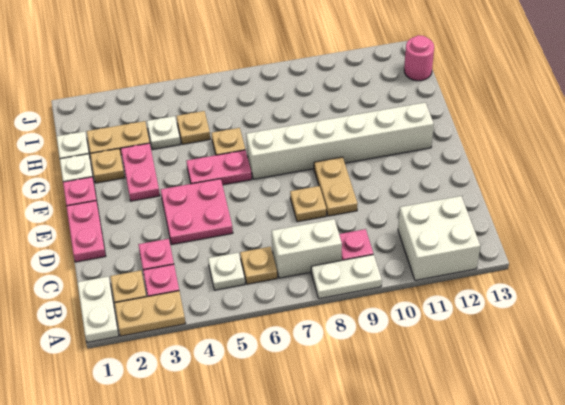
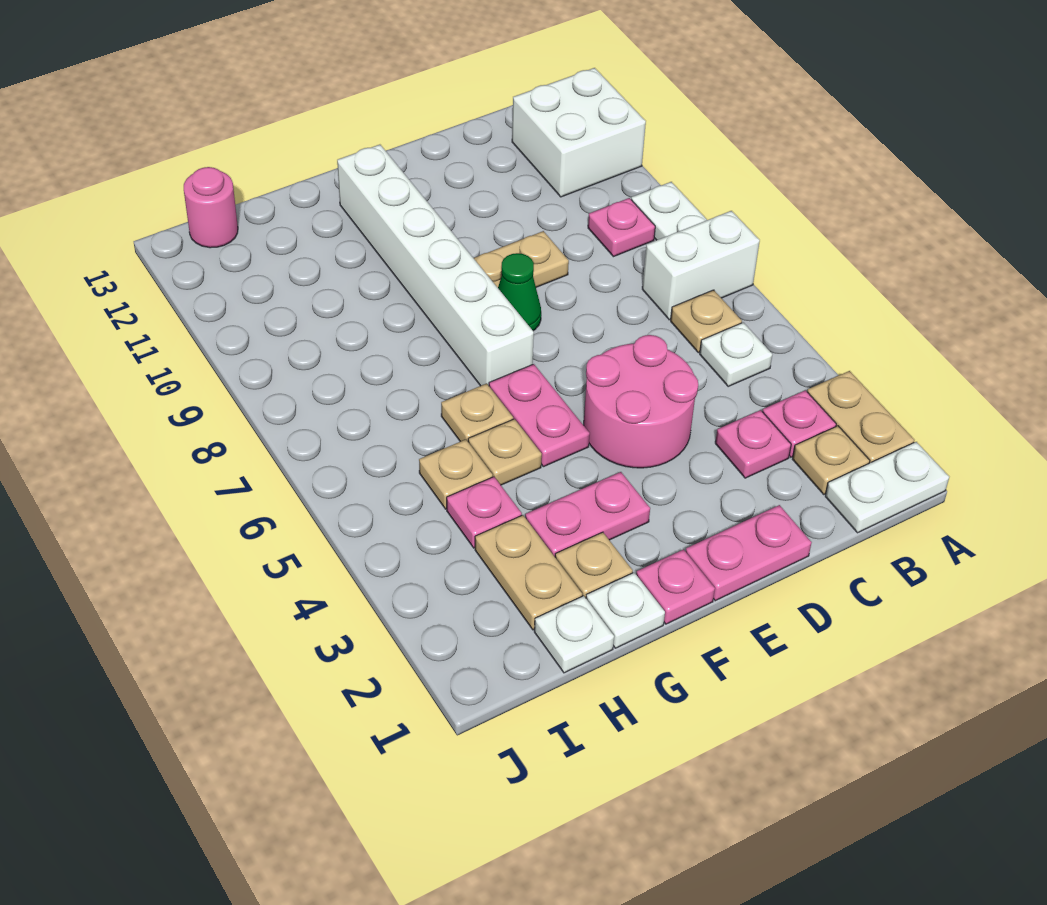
white brick B7:B8 level 1 -> white brick A7:B7 level 1
pink plate D4:E5 level 1 -> pink round brick D4:E5 level 1
tan plate D8 level 1 -> tan plate G5 level 1
none -> green cone E8 level 1
white plate H4 level 1 -> pink plate H4 level 1

